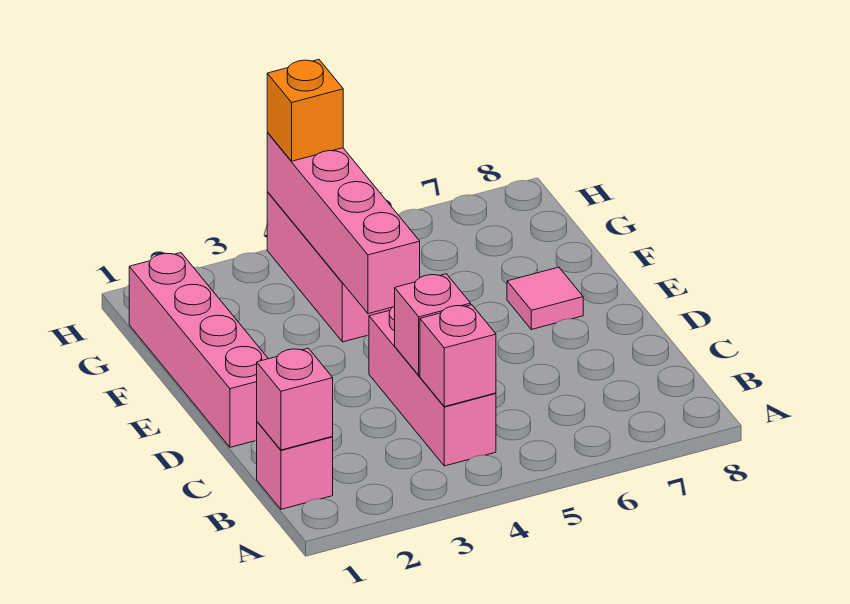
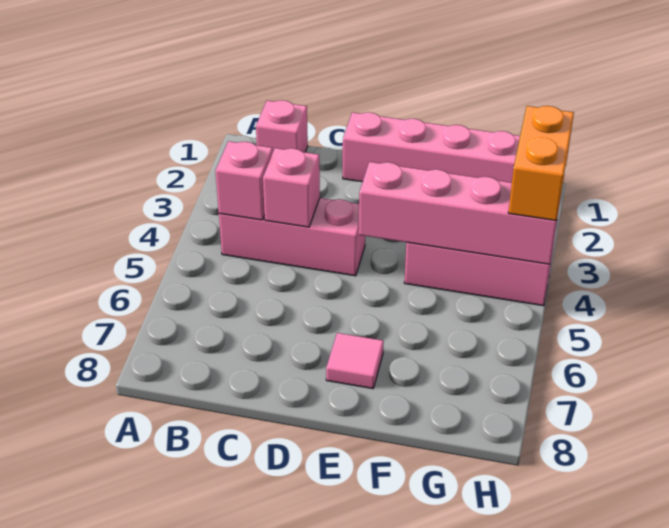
pink brick B1 level 2 -> none
orange brick H4 level 3 -> orange brick H3:H4 level 3

